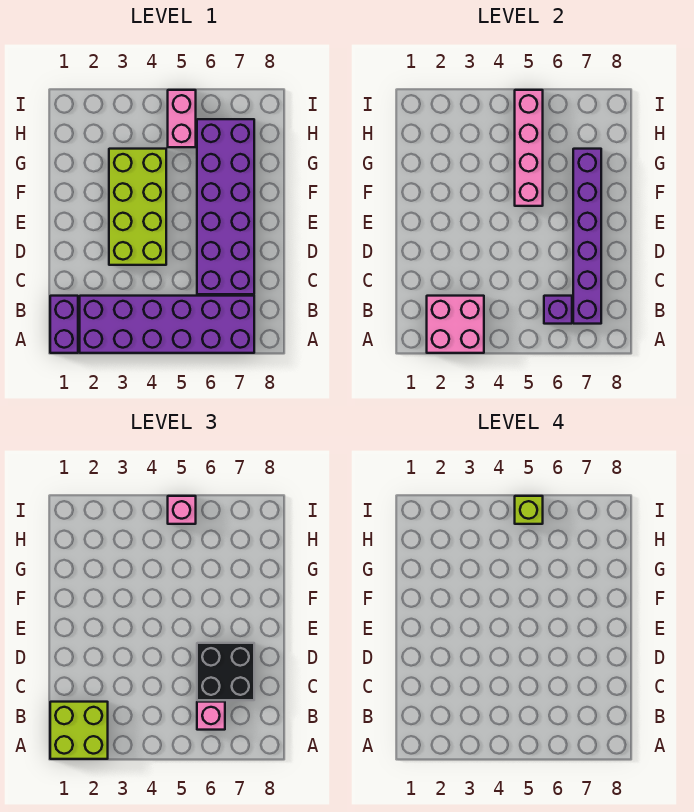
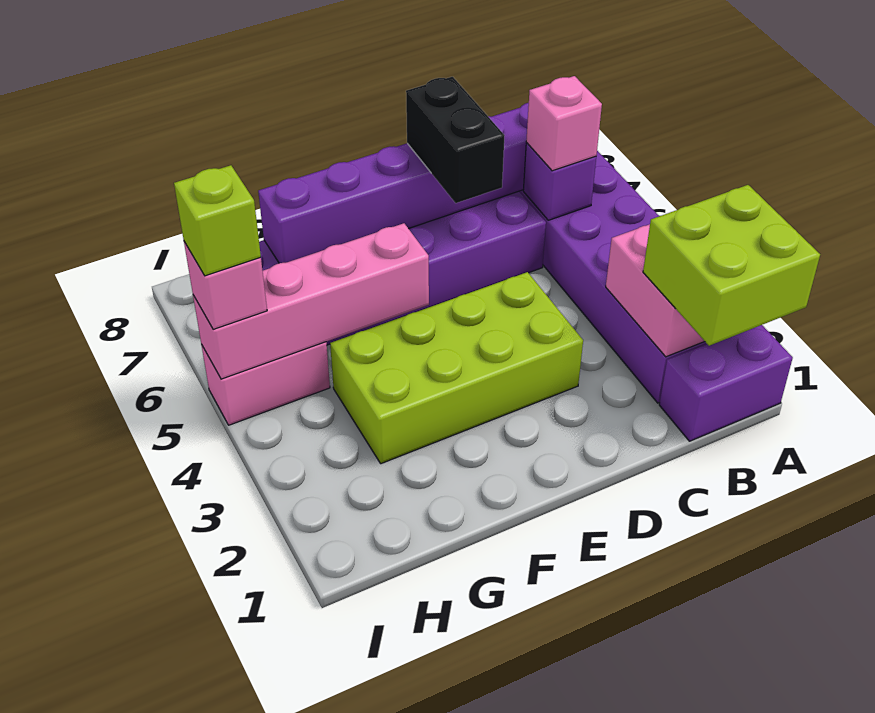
black brick C6:D7 level 3 -> black brick D6:D7 level 3

